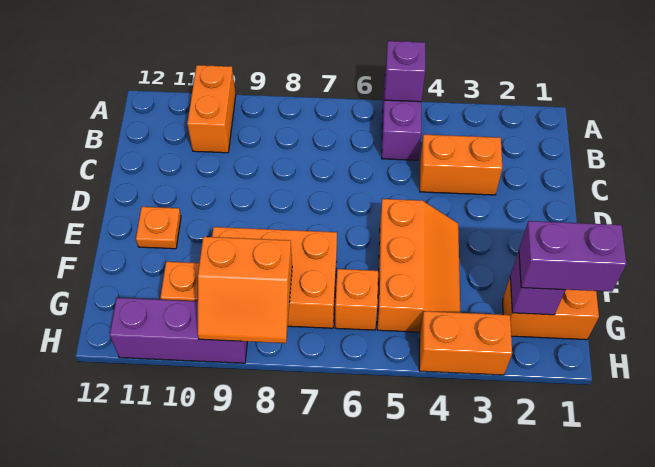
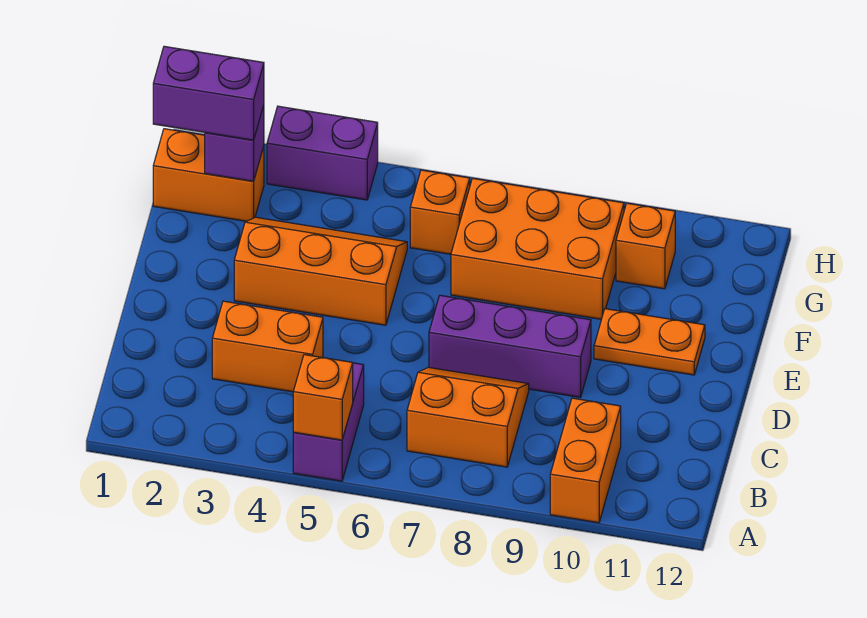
purple brick A5 level 2 -> orange brick A5 level 2
orange slope E4:G5 level 1 top 5 -> orange slope E3:F5 level 1 top E
orange plate E11 level 1 -> orange plate E10:E11 level 1
orange slope G8:H9 level 2 top G -> orange slope B7:C8 level 1 top B
orange brick H3:H4 level 1 -> purple brick H3:H4 level 1
purple brick H9:H11 level 1 -> purple brick D7:D9 level 1

